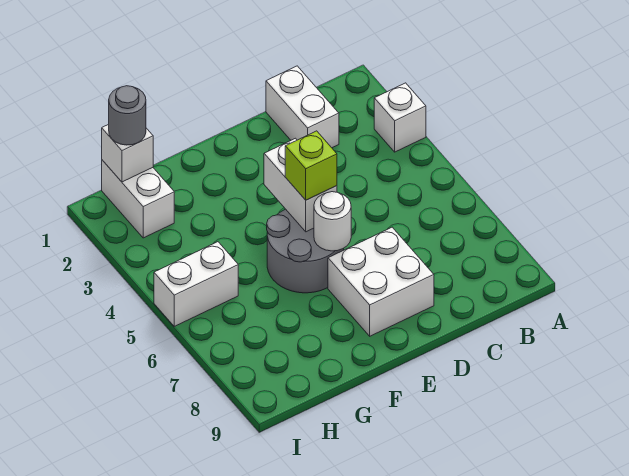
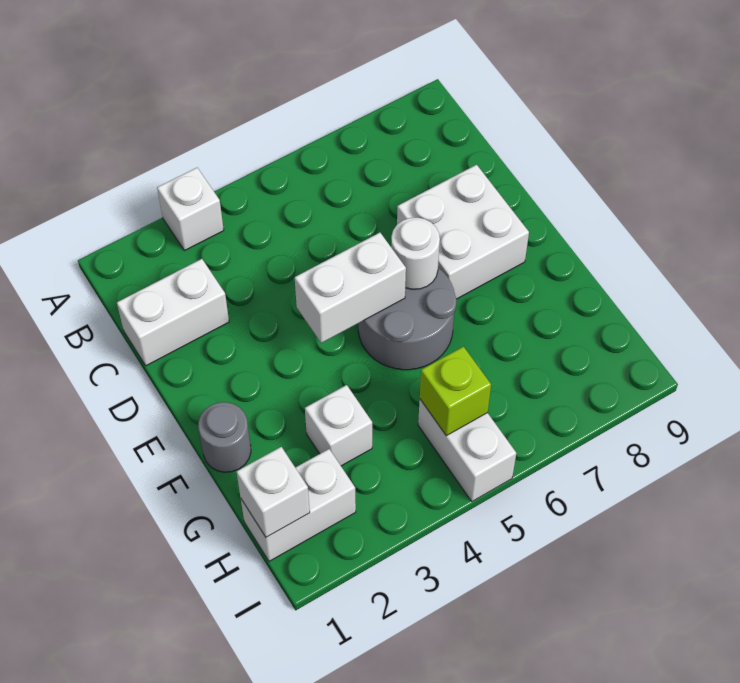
lime brick E5 level 3 -> lime brick H5 level 2
none -> white brick G3 level 1
grey round brick H1 level 3 -> grey round brick F1 level 1

